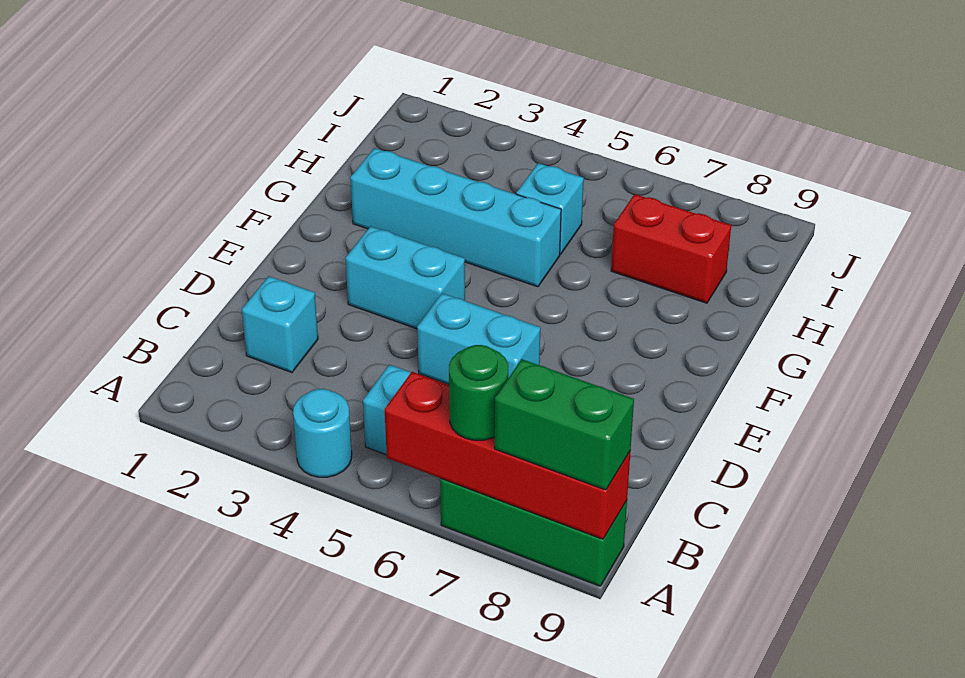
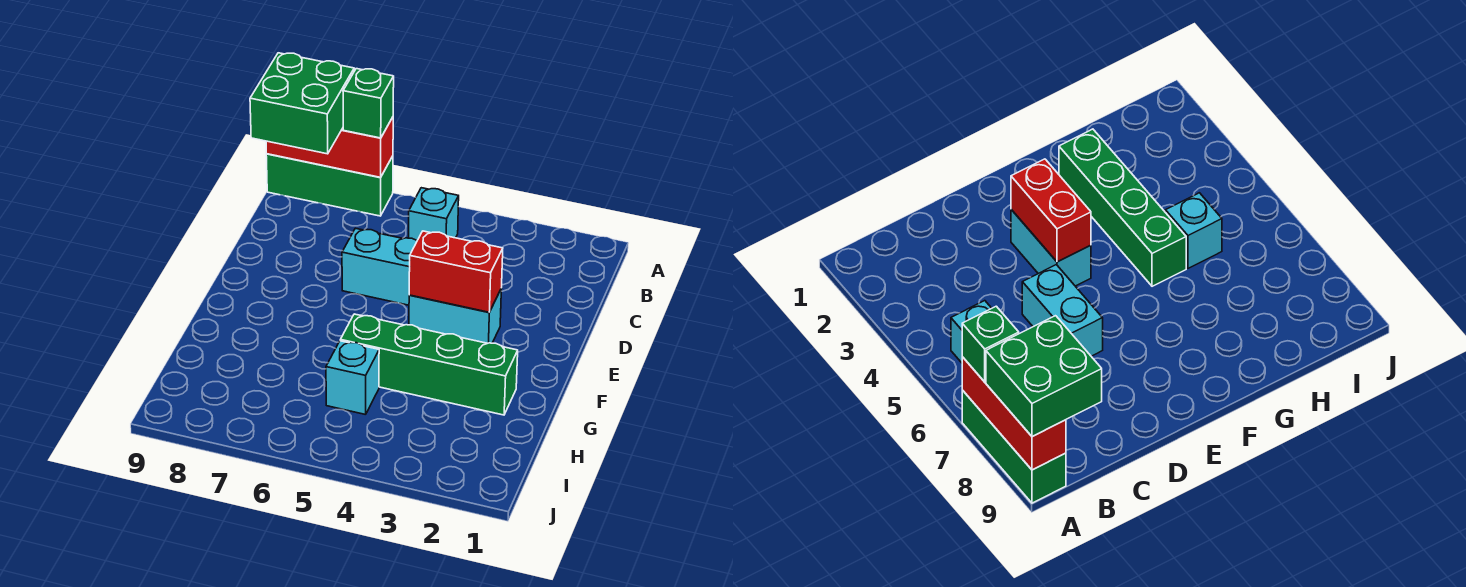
cyan round brick A4 level 1 -> none
red brick A6:A9 level 2 -> red brick A7:A9 level 2
green round brick A7 level 3 -> green brick A7 level 3
green brick A8:A9 level 3 -> green brick A8:B9 level 3
cyan brick C2 level 1 -> none
cyan brick G2:G5 level 1 -> green brick G2:G5 level 1
red brick H7:H8 level 1 -> red brick E3:E4 level 2

